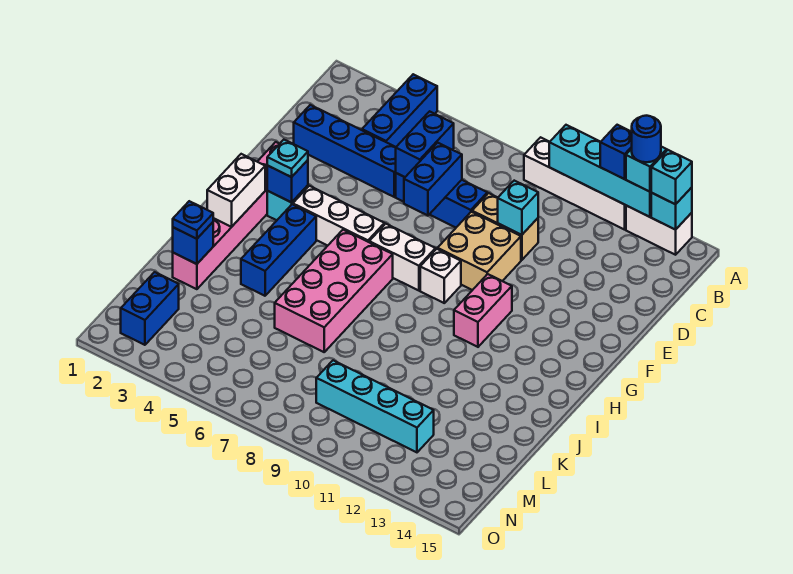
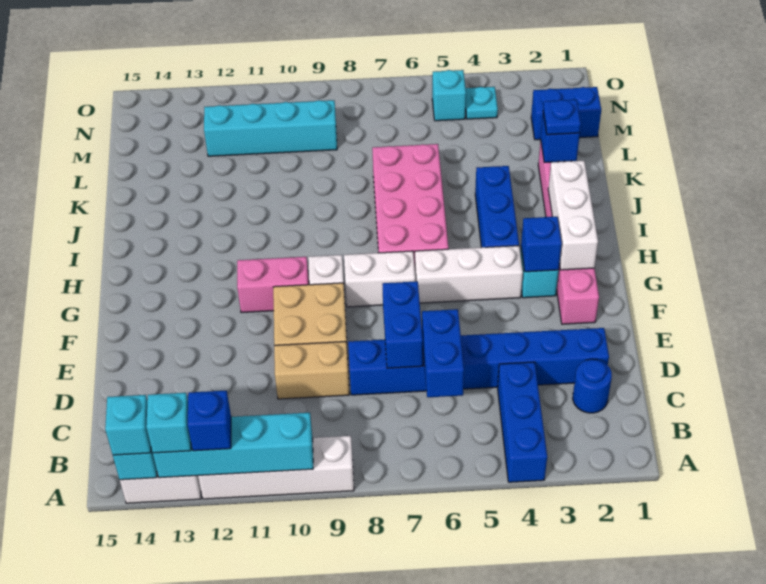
blue round brick A13 level 4 -> blue round brick C2 level 1
cyan brick D10 level 2 -> cyan brick N5 level 1
cyan plate G3 level 3 -> cyan plate N4 level 1
pink brick G11:H11 level 1 -> pink brick G10:G11 level 1
white brick H2:I2 level 2 -> white brick G2:I2 level 2
blue brick M2:N2 level 1 -> blue brick M1:M2 level 1

